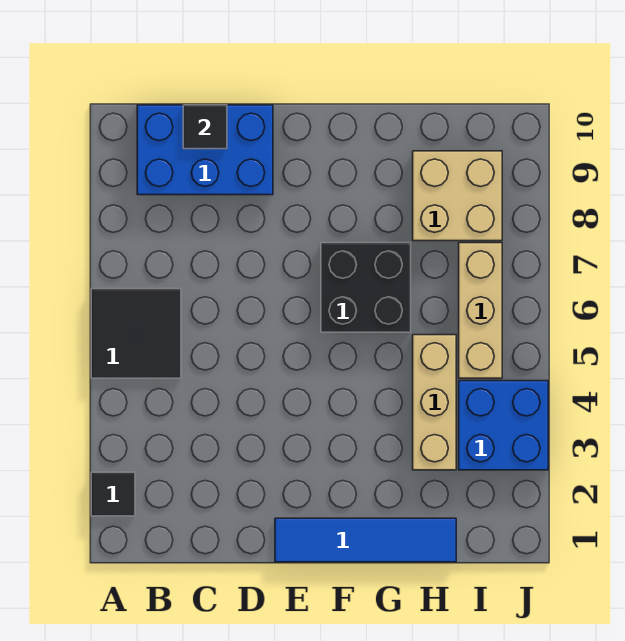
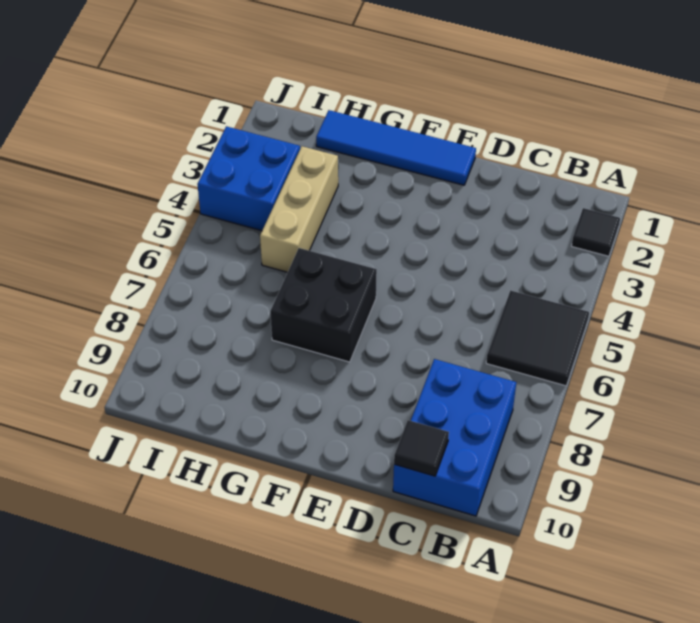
blue brick B9:D10 level 1 -> blue brick B8:C10 level 1
tan brick H8:I9 level 1 -> none
tan brick I5:I7 level 1 -> none

